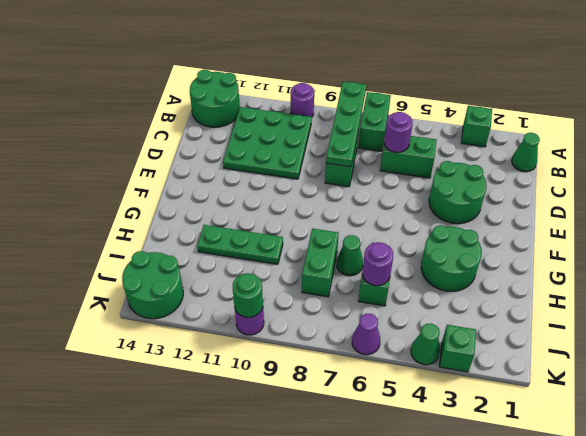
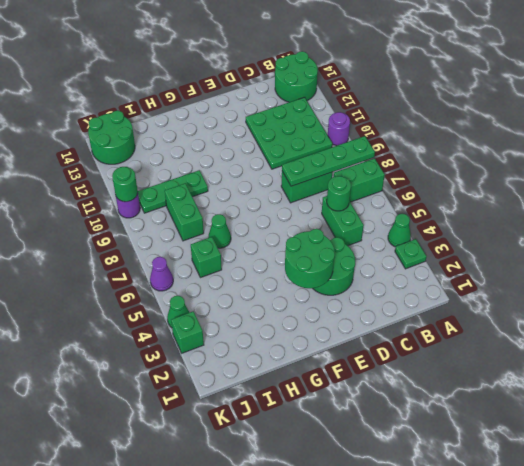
green brick A3 level 1 -> green plate A3 level 1
green cone B1 level 1 -> green cone A4 level 1
purple round brick C6 level 2 -> green round brick C6 level 2
green round brick G3:H4 level 1 -> green round brick E3:F4 level 2
green brick H8:I8 level 1 -> green brick I8:I9 level 1
green plate H10:H12 level 1 -> green plate H10:J10 level 1
purple round brick I6 level 2 -> none

